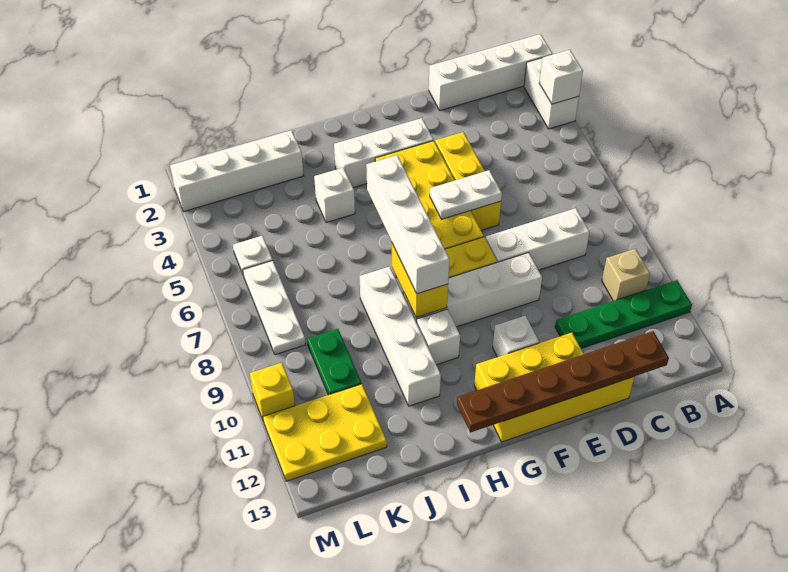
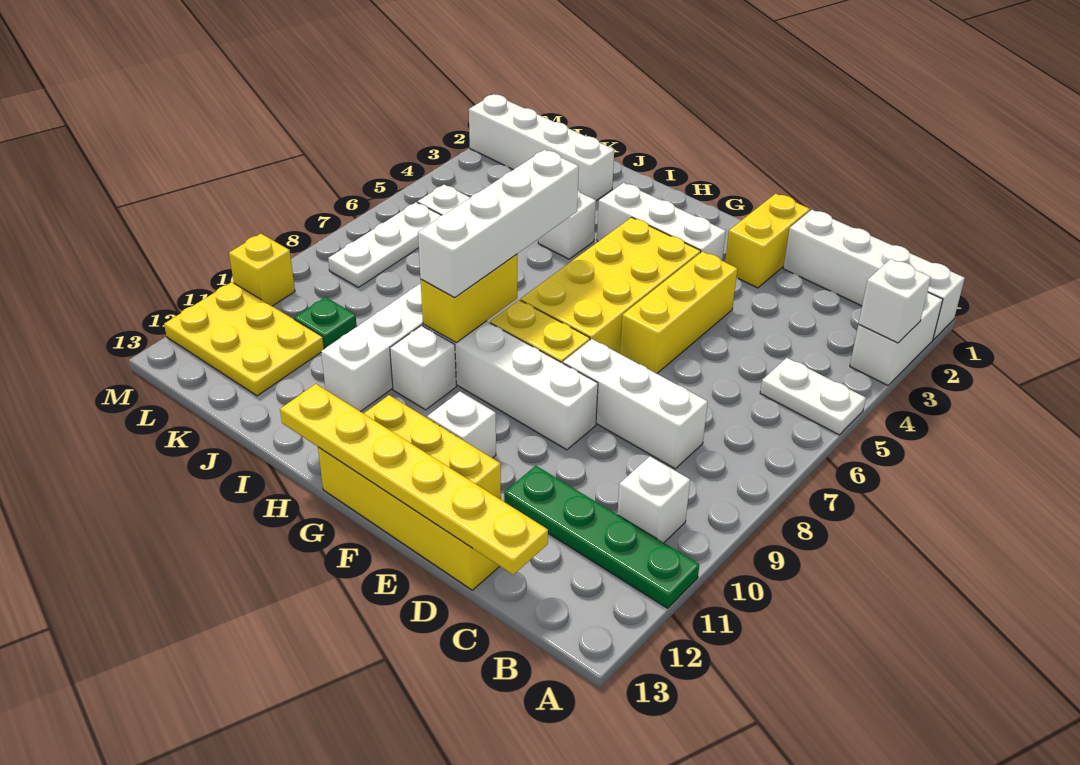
tan brick B10 level 1 -> white brick B10 level 1
brown plate C13:H13 level 2 -> yellow plate C13:H13 level 2
none -> yellow brick E1:E2 level 1
white plate E6:F6 level 2 -> white plate A5:B5 level 1
green plate K9:K10 level 1 -> green plate K10 level 1

